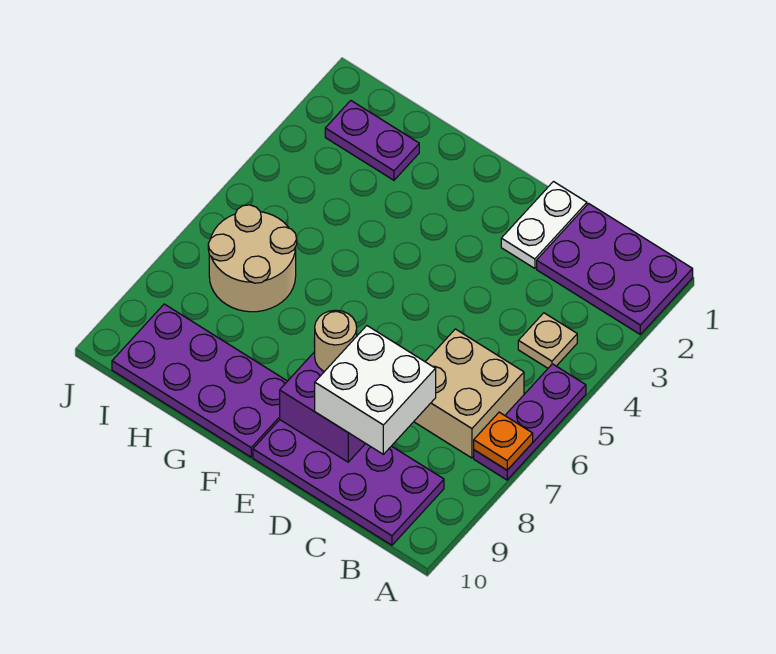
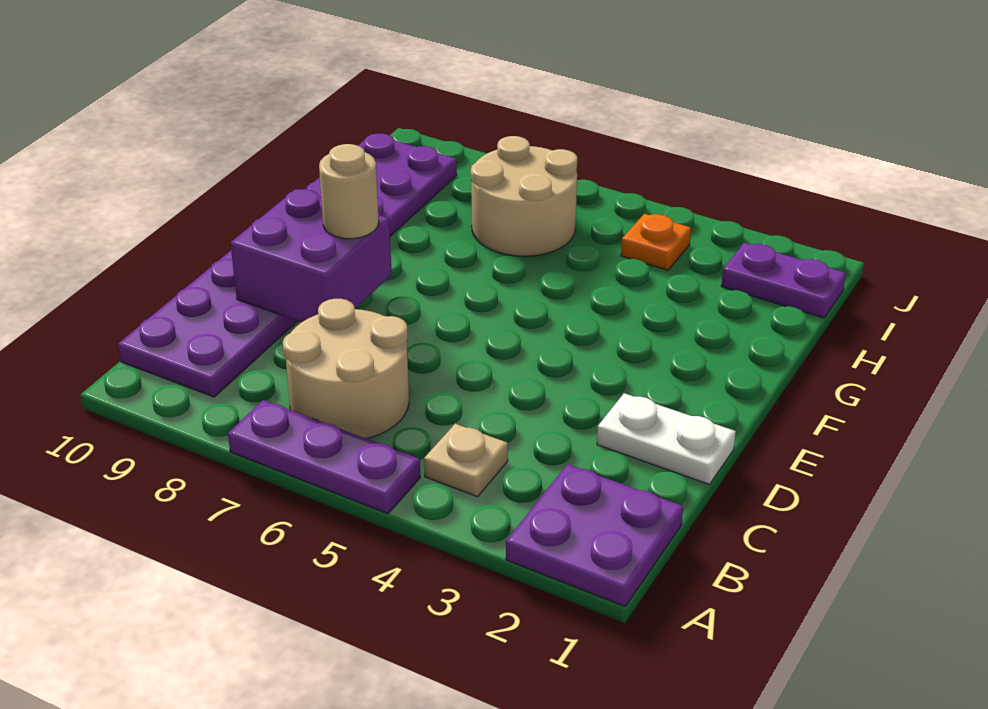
purple plate A1:C2 level 1 -> purple plate A1:B2 level 1
orange plate A7 level 2 -> orange plate I4 level 1
tan brick B6:C7 level 1 -> tan round brick B6:C7 level 1
white brick C8:D9 level 3 -> none
purple plate H2:I2 level 1 -> purple plate I1:I2 level 1

